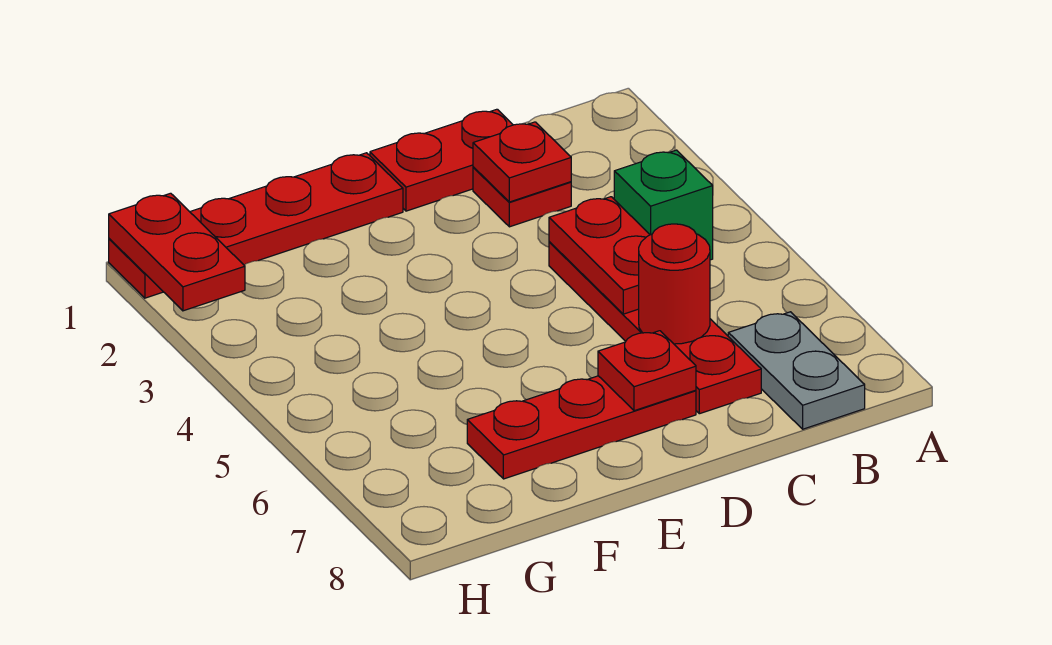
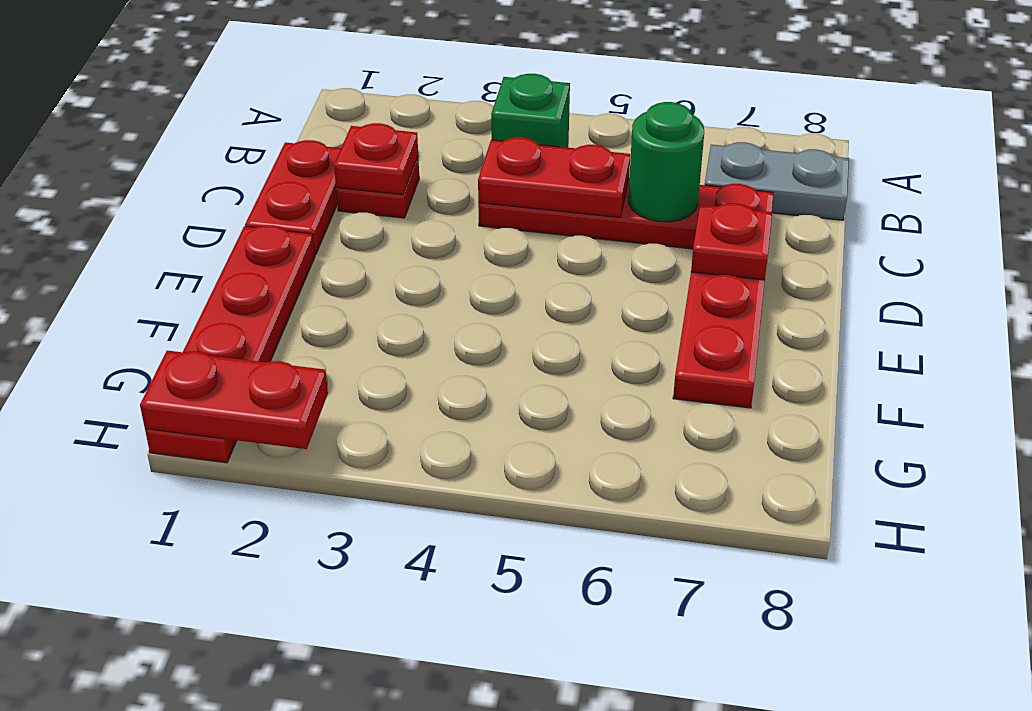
red round brick C6 level 2 -> green round brick C6 level 2

